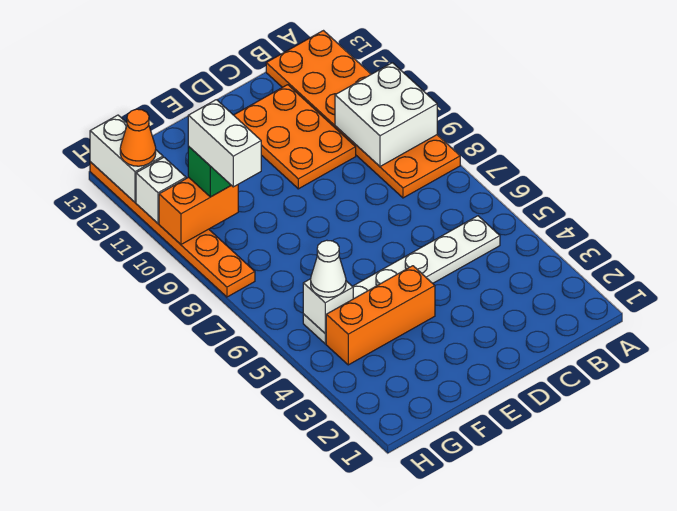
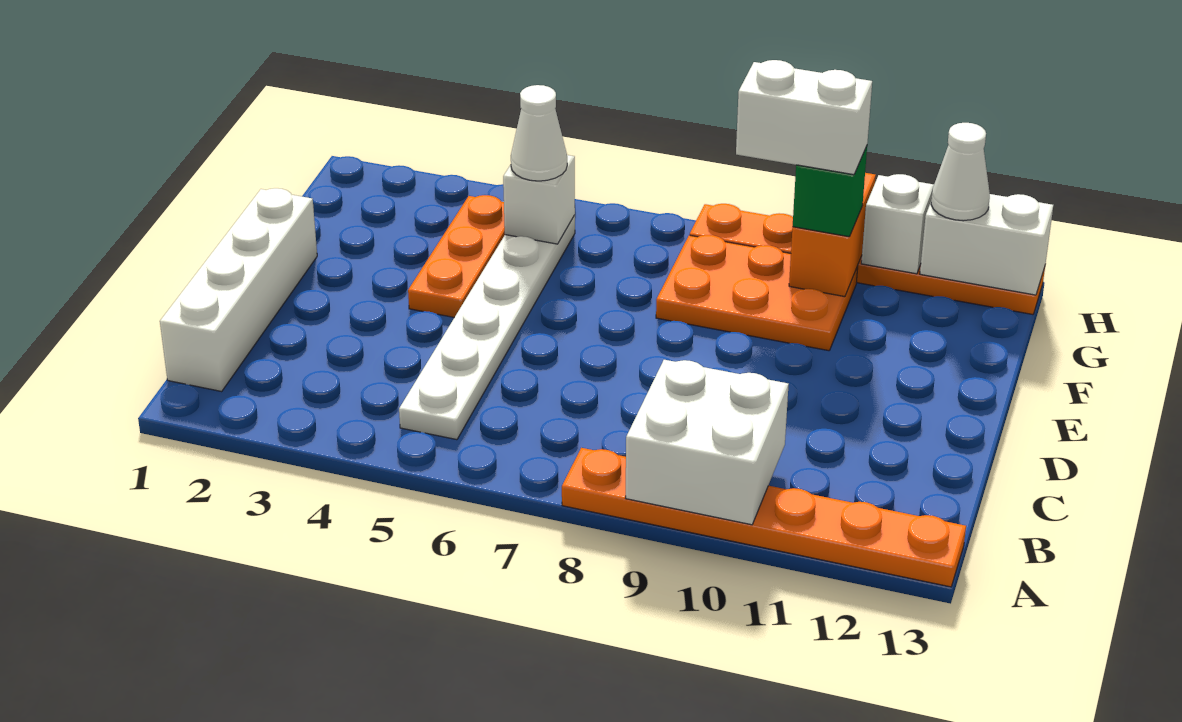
orange plate A8:B13 level 1 -> orange plate A8:A13 level 1
none -> white brick B1:E1 level 1
orange plate C10:D12 level 1 -> orange plate F8:G10 level 1
orange brick E4:G4 level 1 -> orange plate E4:G4 level 1
orange cone H12 level 3 -> white cone H12 level 3

